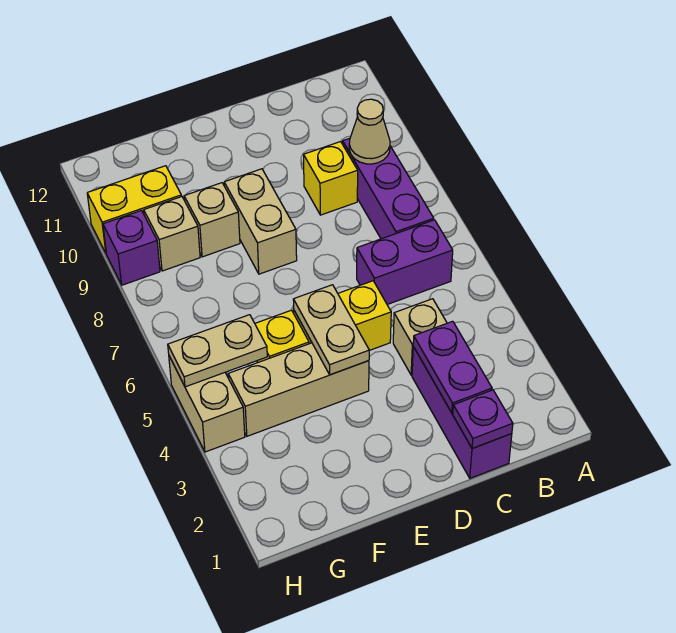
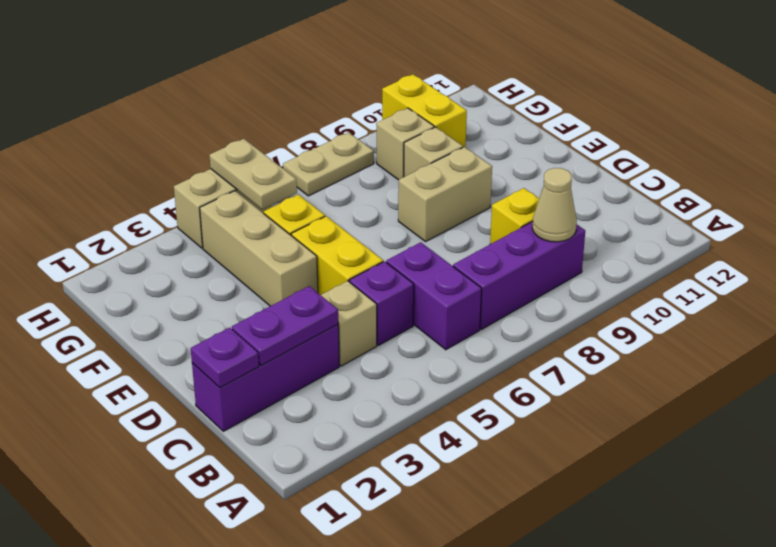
tan plate E4:E5 level 2 -> tan plate H7:H8 level 1
purple brick H9 level 1 -> purple brick C5 level 1

